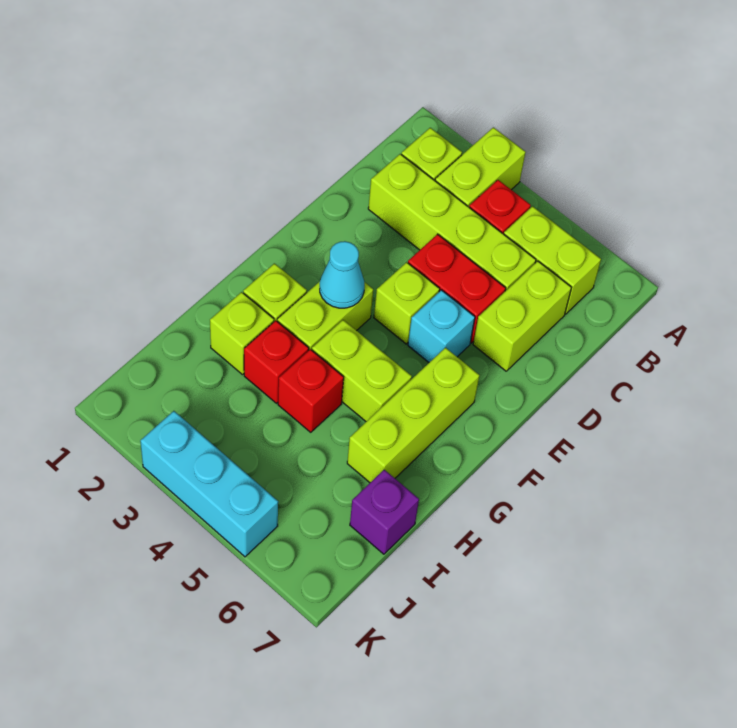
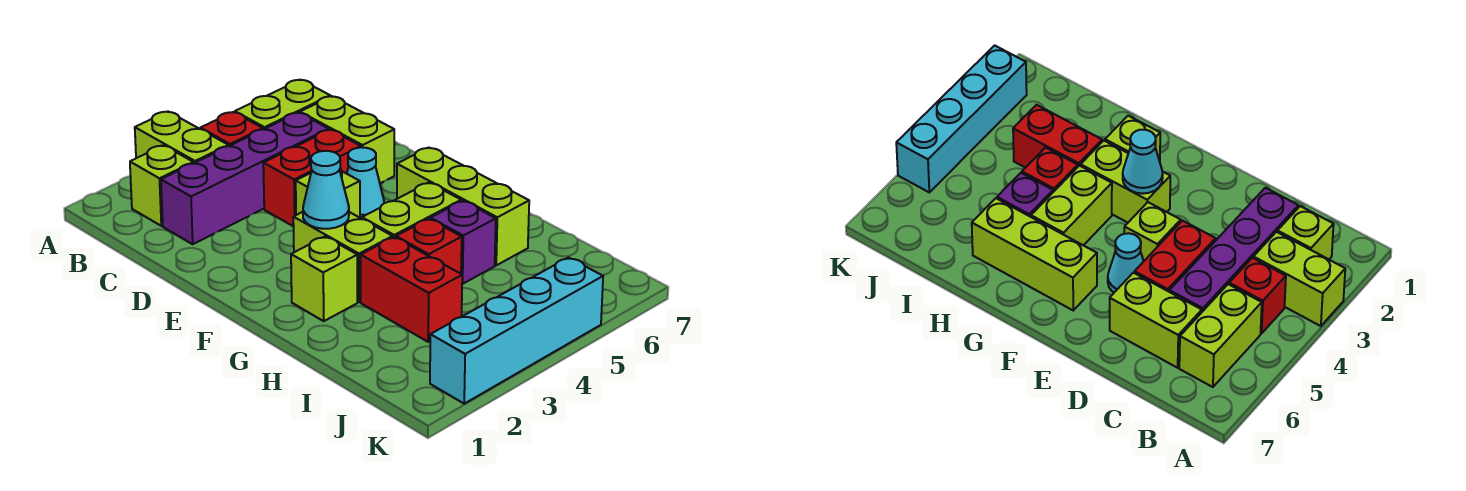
lime brick C2:C5 level 1 -> purple brick C2:C5 level 1
cyan brick E5 level 1 -> cyan cone E5 level 1
lime brick H2 level 1 -> none
red brick H3 level 1 -> red brick H3:I3 level 1
purple brick I7 level 1 -> purple brick H5 level 1
cyan brick K3:K5 level 1 -> cyan brick K2:K5 level 1

